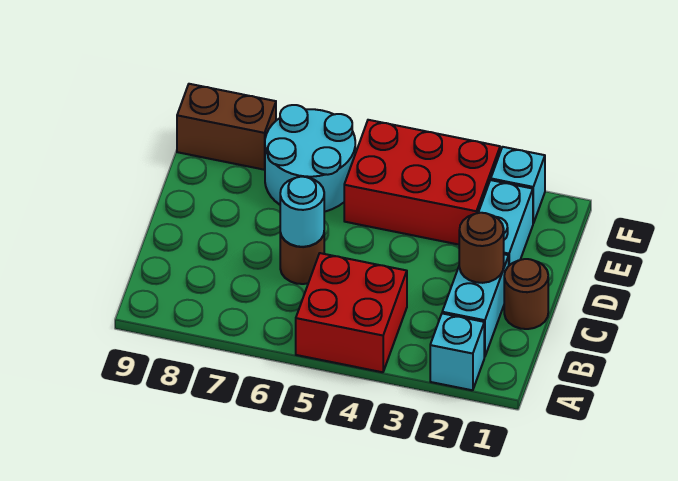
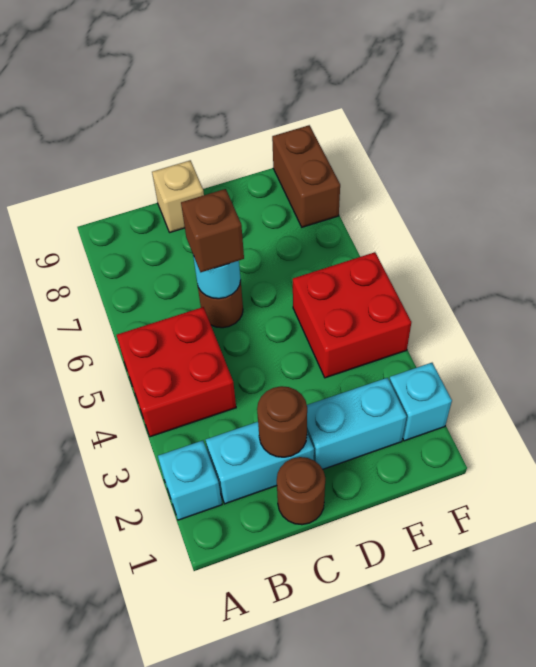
none -> brown brick C6 level 3
none -> tan brick C9 level 1
red brick E3:F5 level 1 -> red brick E4:F5 level 1
cyan round brick E6:F7 level 1 -> none

